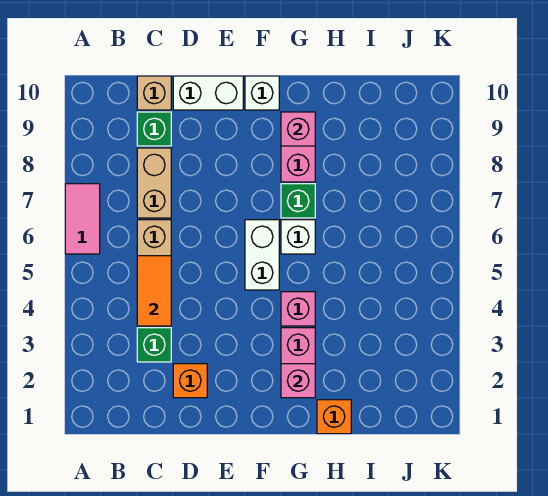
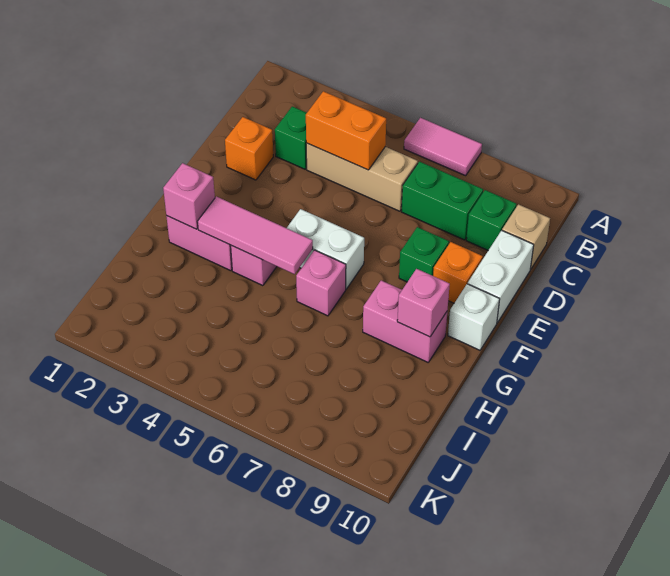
orange tile C4:C5 level 2 -> orange brick C4:C5 level 2
tan brick C7:C8 level 1 -> green brick C7:C8 level 1
none -> pink tile G3:G5 level 2
white brick G6 level 1 -> pink brick G6 level 1
green brick G7 level 1 -> green brick E8 level 1
orange brick H1 level 1 -> orange brick E9 level 1

